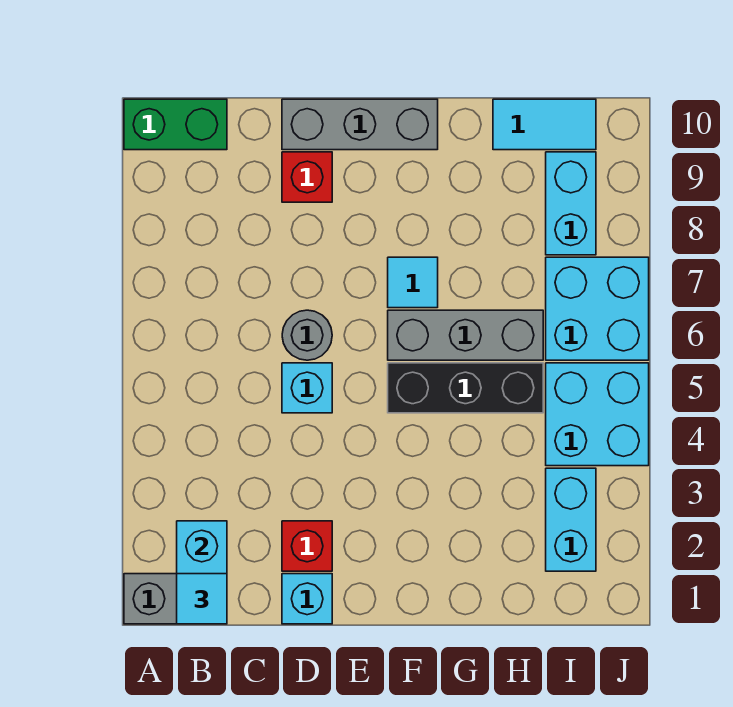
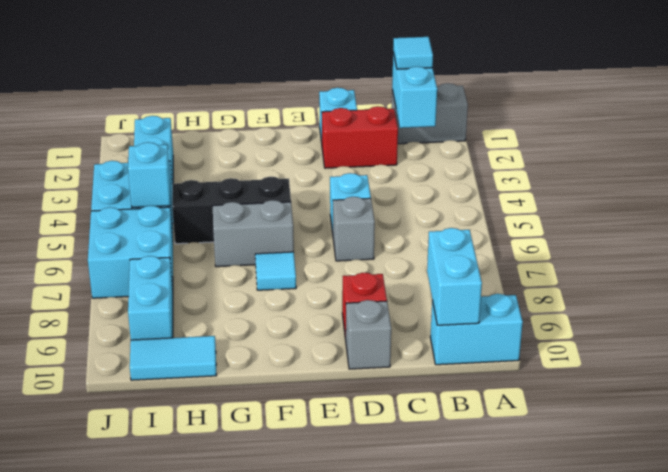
green brick A10:B10 level 1 -> cyan brick A10:B10 level 1
none -> cyan brick B9:B10 level 2
red brick D2 level 1 -> red brick C2:D2 level 1
grey round brick D6 level 1 -> grey brick D6 level 1
grey brick D10:F10 level 1 -> grey brick D10 level 1
grey brick F6:H6 level 1 -> grey brick F6:G6 level 1
none -> cyan brick I5 level 2

